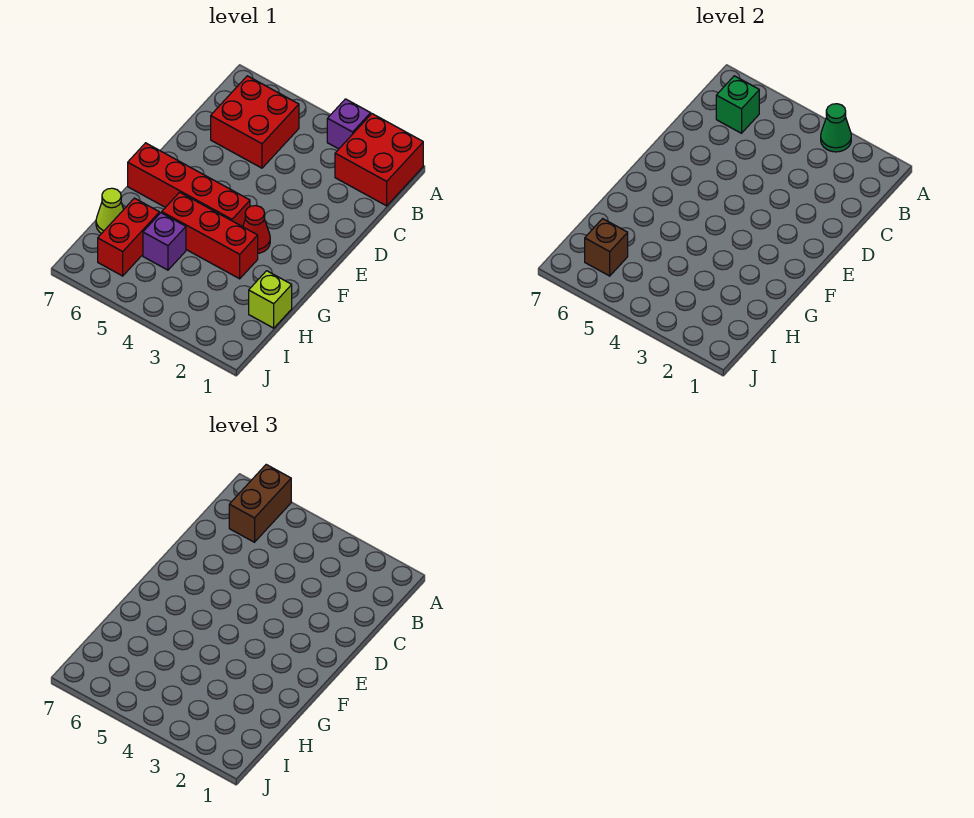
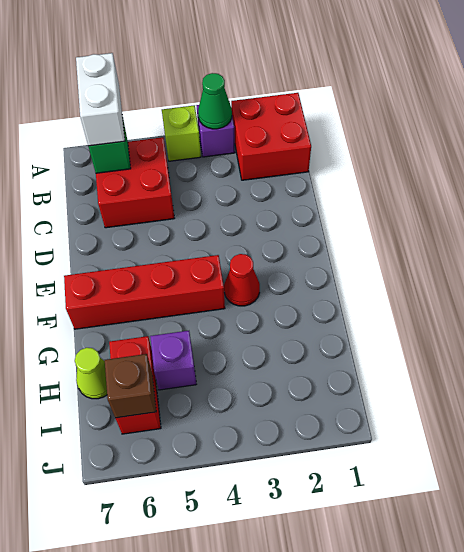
brown brick A6:B6 level 3 -> white brick A6:B6 level 3
red brick G3:G5 level 1 -> none
lime brick H1 level 1 -> lime brick A4 level 1

